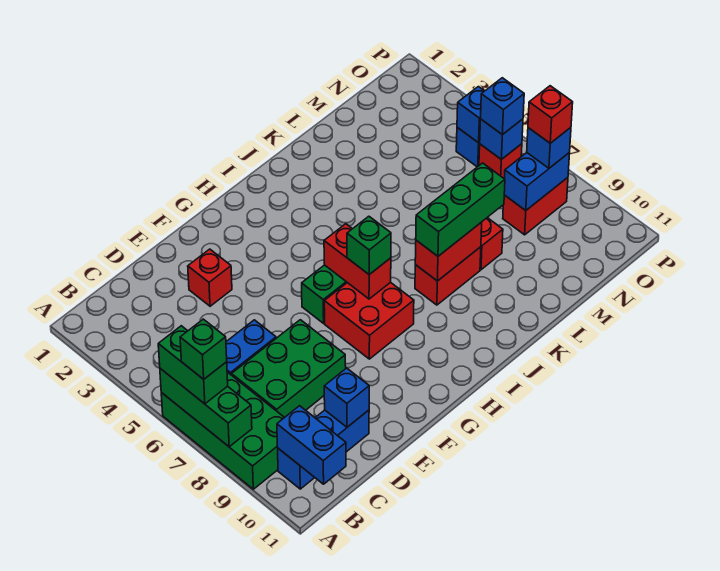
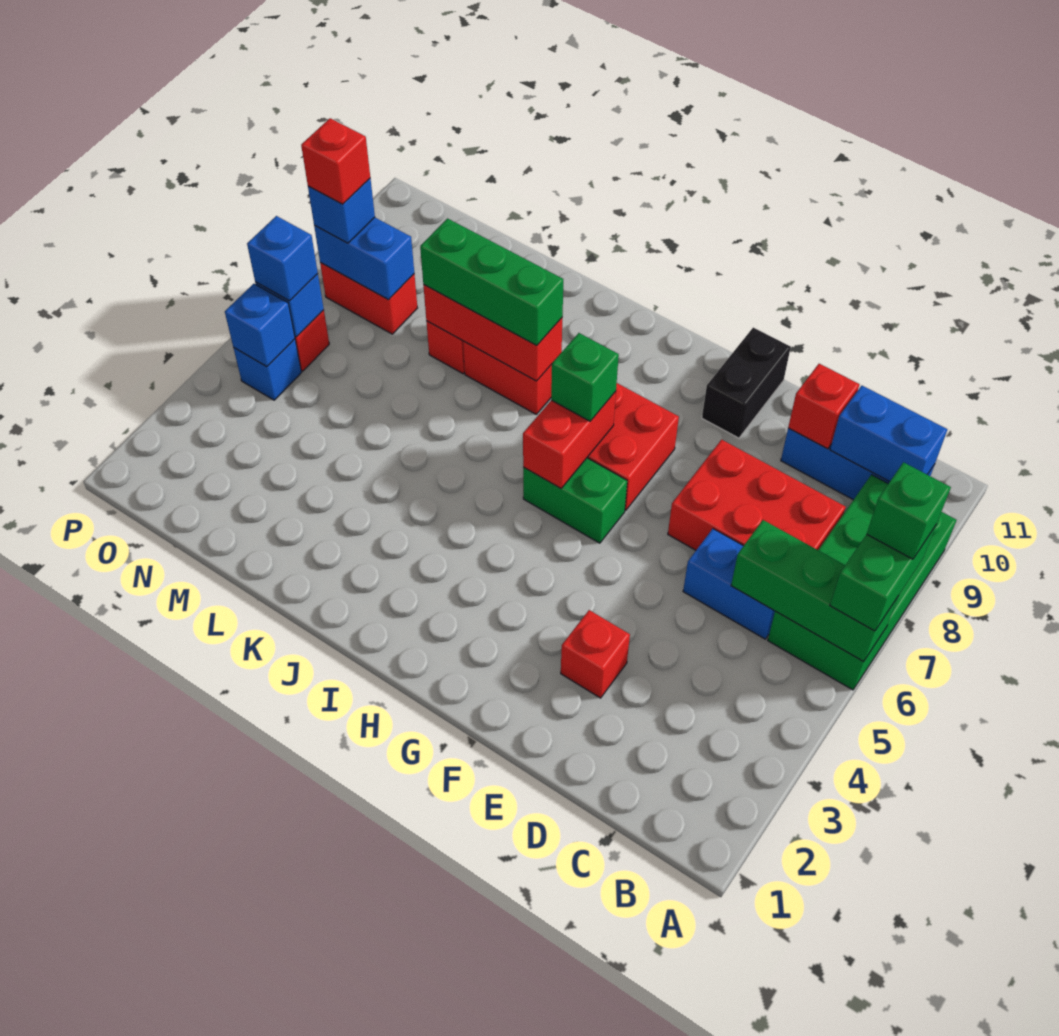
green brick A6:A8 level 2 -> green brick A6:C6 level 2
blue brick B10:B11 level 2 -> blue brick B10:C10 level 2
green brick C7:E8 level 1 -> red brick C7:E8 level 1
blue brick D10 level 2 -> red brick D10 level 2
none -> black brick F10:F11 level 1
red brick J8:K8 level 2 -> red brick J8:L8 level 2

